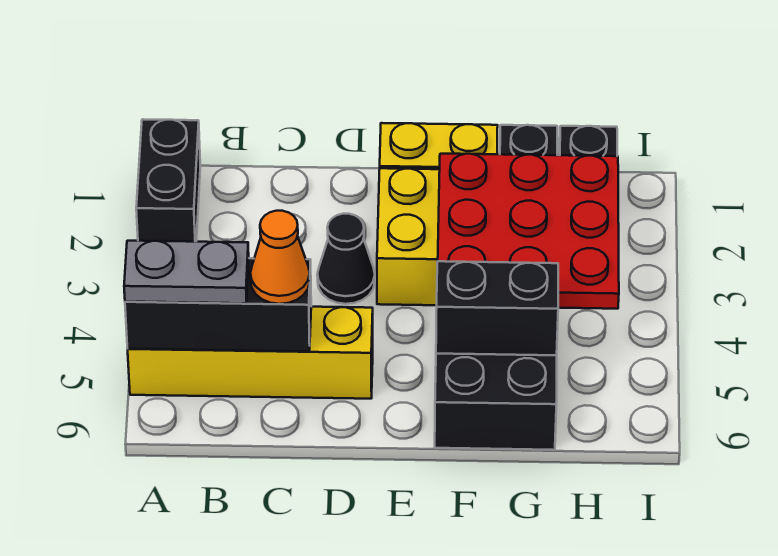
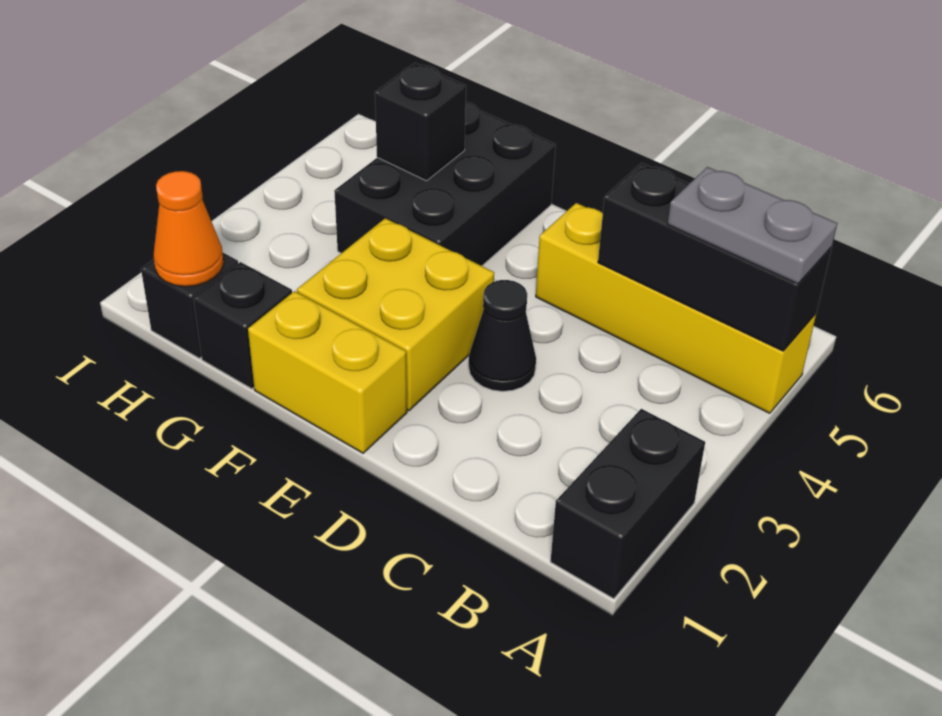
orange cone C5 level 3 -> orange cone H1 level 2
red plate F2:H4 level 2 -> none
black brick F5:G5 level 2 -> black brick G5 level 2

